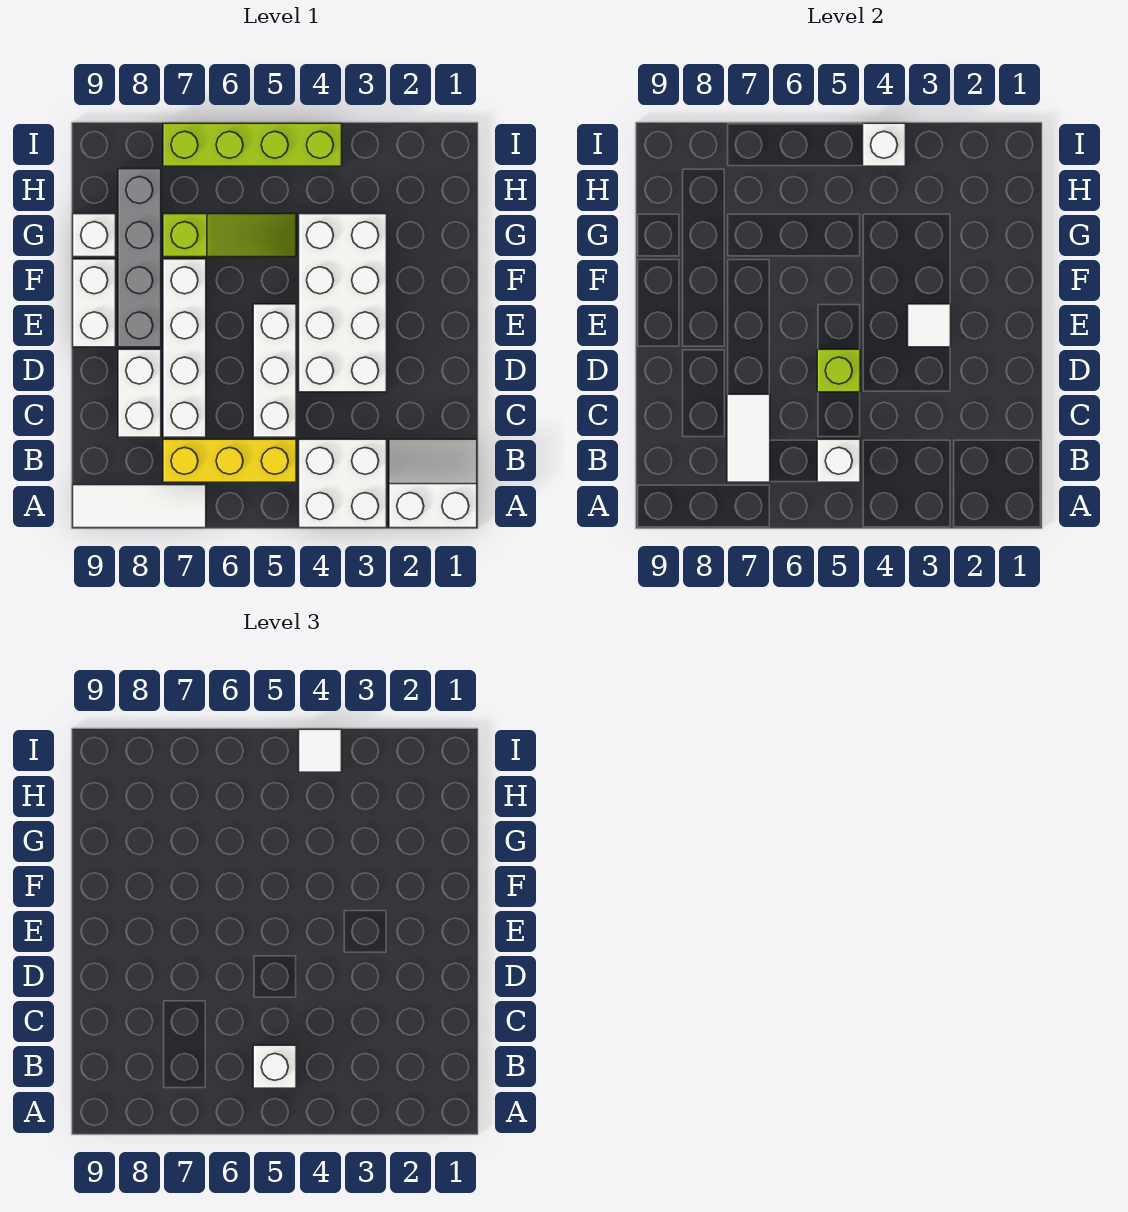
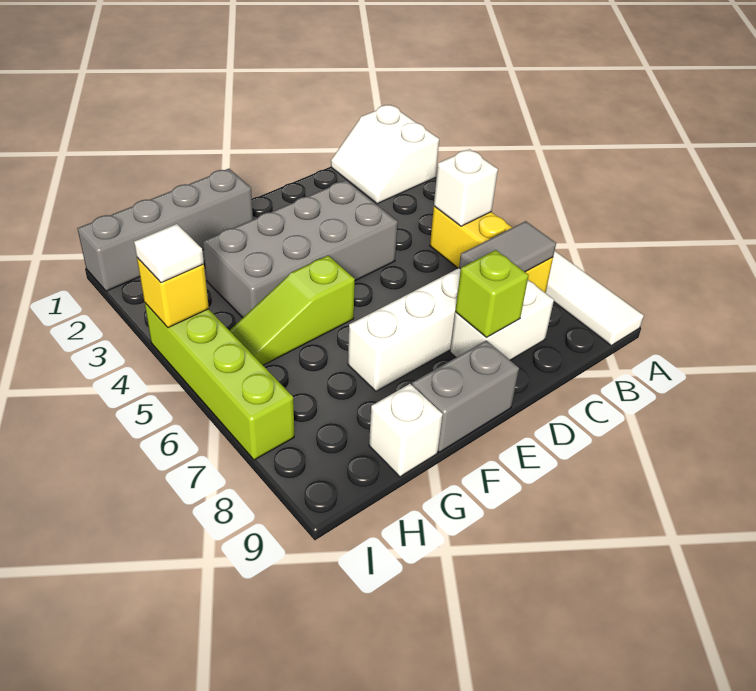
white brick A3:B4 level 1 -> none
white brick B5 level 3 -> none
white tile B7:C7 level 2 -> grey tile B7:C7 level 2
white brick C5:E5 level 1 -> none
white brick D3:G4 level 1 -> grey brick D3:G4 level 1
lime brick D5 level 2 -> lime brick D8 level 2
white tile E3 level 2 -> none
grey brick E8:H8 level 1 -> grey brick F1:I1 level 1
white brick E9:F9 level 1 -> grey brick E9:F9 level 1
lime slope G5:G7 level 1 top 7 -> lime slope F5:H5 level 1 top F
white brick I4 level 2 -> yellow brick I4 level 2

